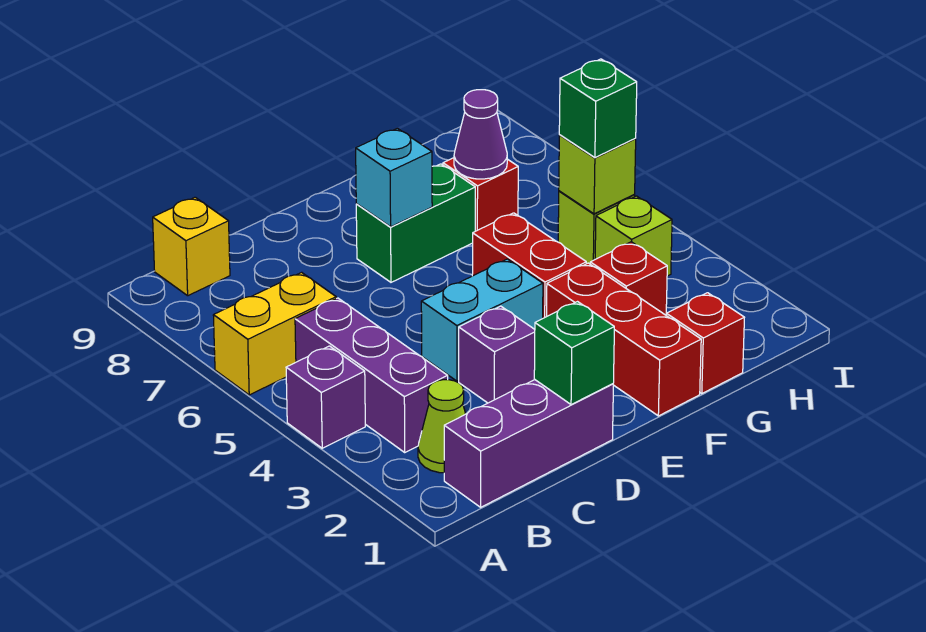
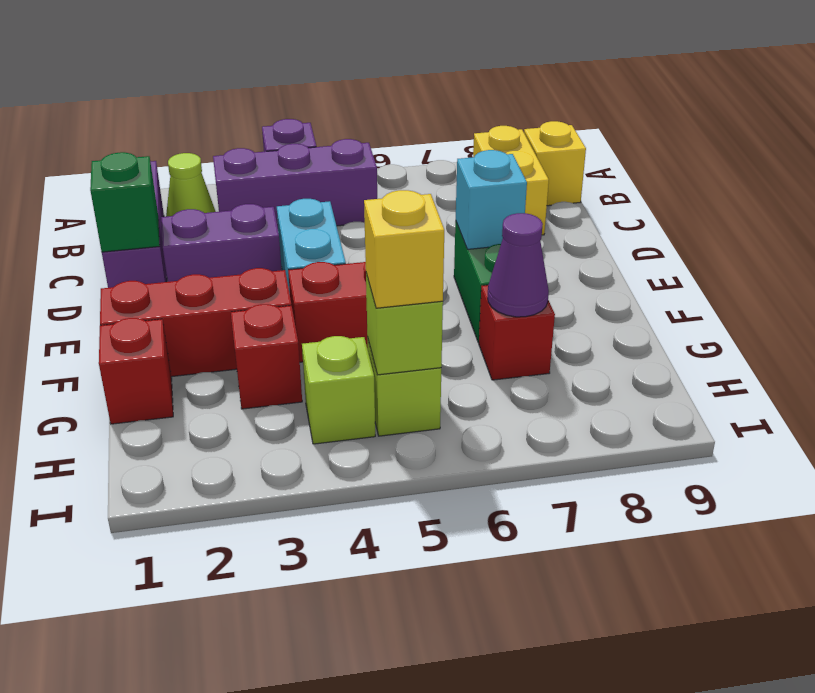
yellow brick A6:B6 level 1 -> yellow brick B8:C8 level 1
purple brick D3 level 1 -> purple brick D2:D3 level 1
green brick H5 level 3 -> yellow brick H5 level 3

